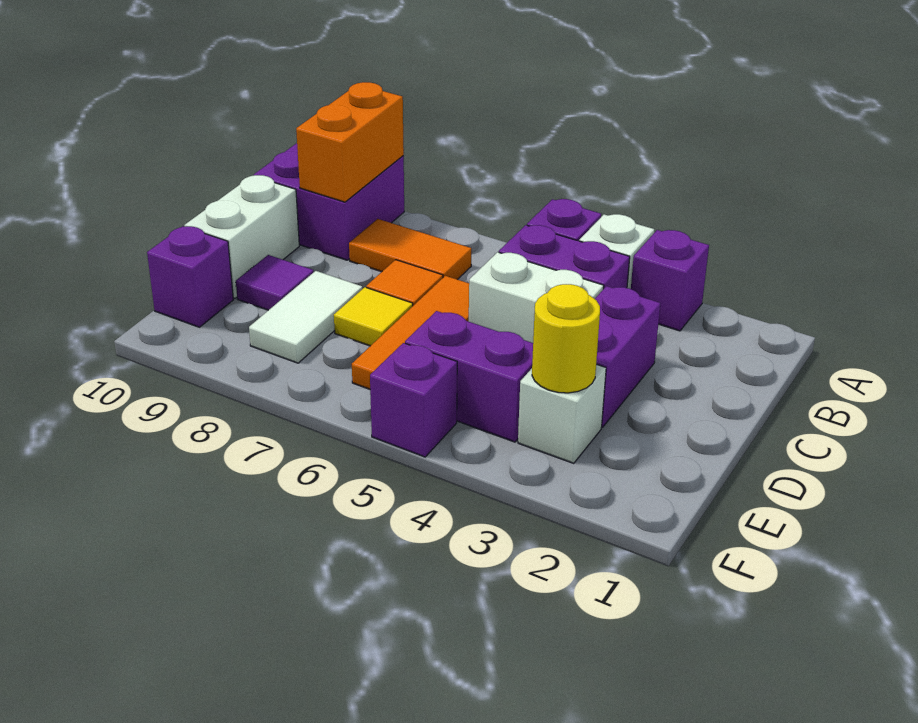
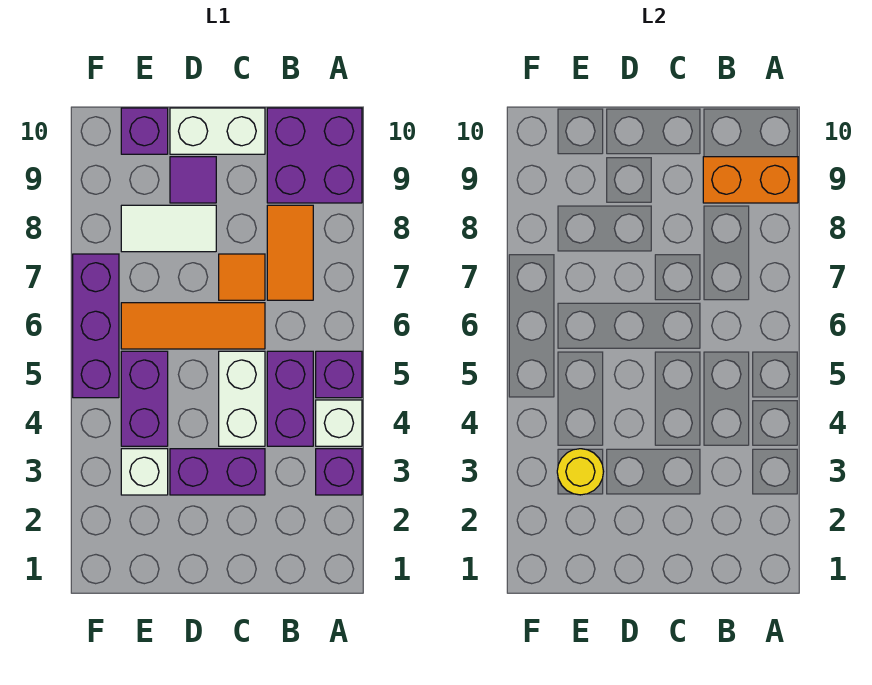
yellow tile D7 level 1 -> none
purple brick F5 level 1 -> purple brick F5:F7 level 1

